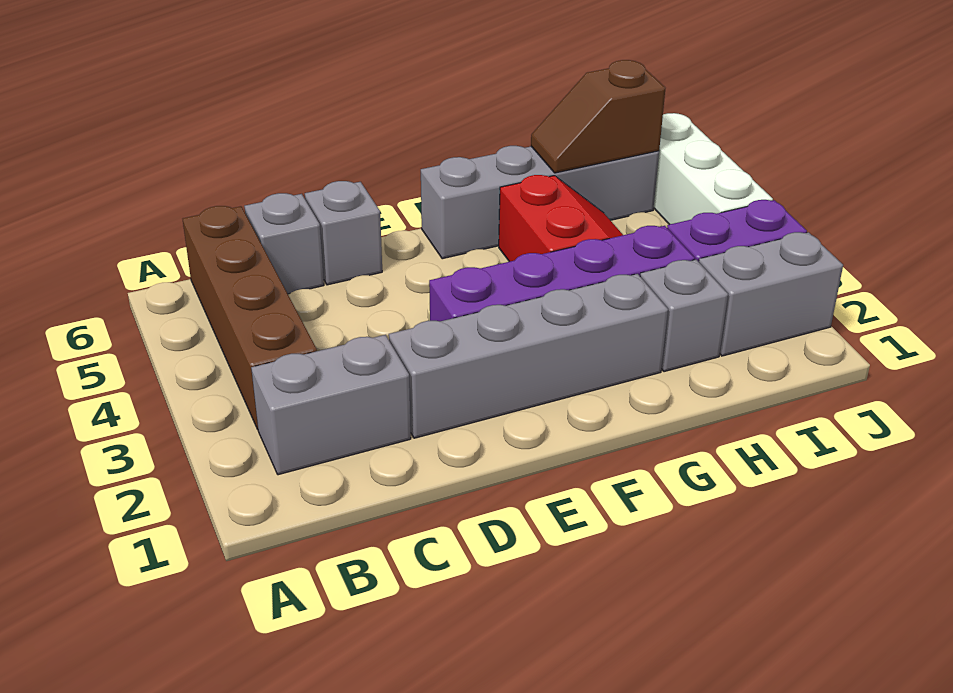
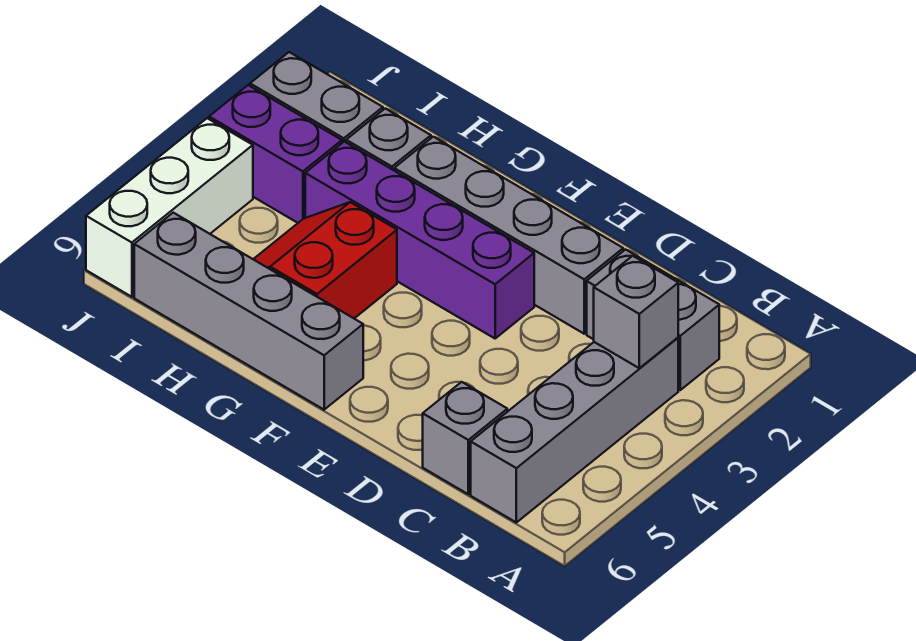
brown brick B3:B6 level 1 -> grey brick B3:B6 level 1
grey brick D6 level 1 -> grey brick B3 level 2
brown slope H6:I6 level 2 top I -> none

